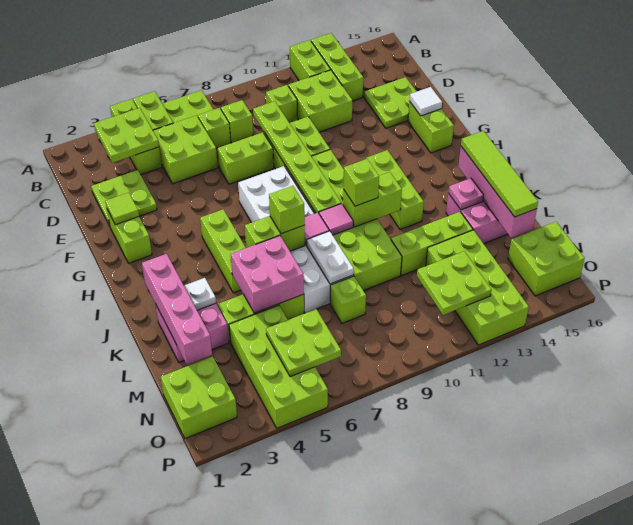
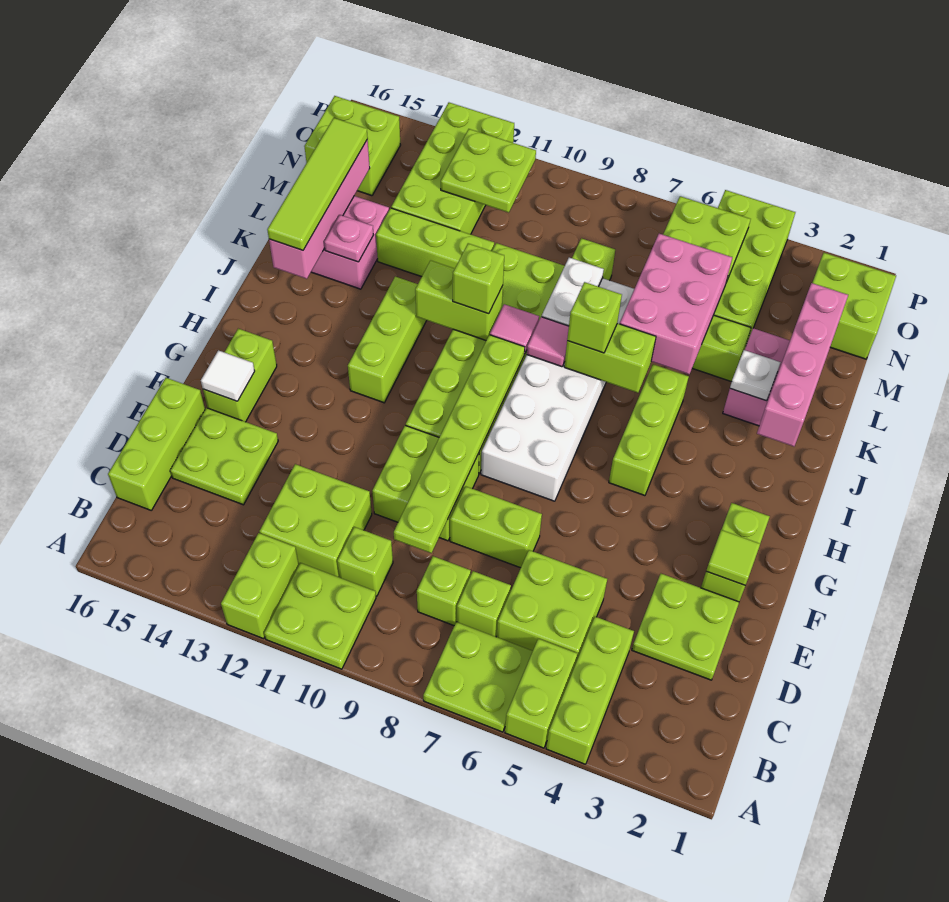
lime brick A13:C13 level 1 -> lime brick C16:E16 level 1
lime plate B3:C4 level 2 -> lime plate A10:B11 level 1
pink brick K5:L6 level 2 -> pink brick K5:M6 level 2

